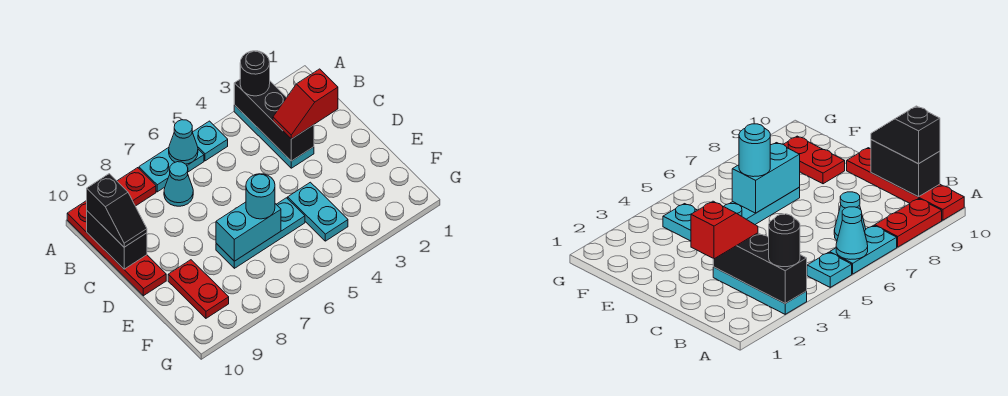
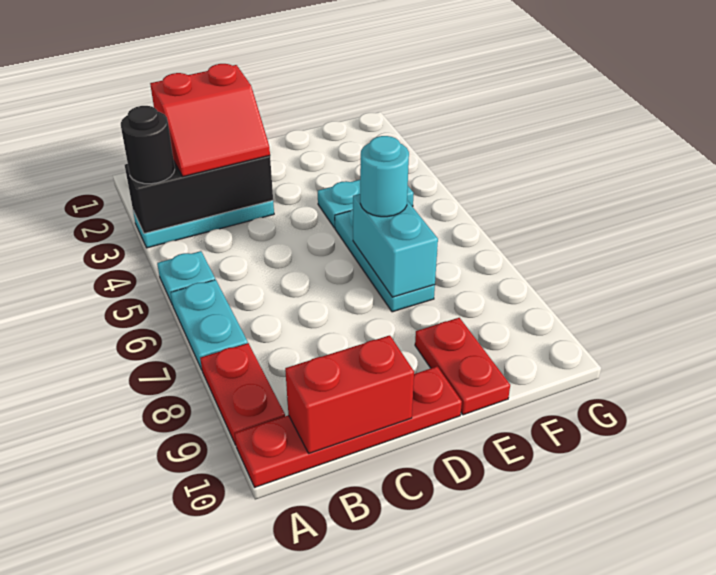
cyan cone A6 level 2 -> none
cyan cone B7 level 1 -> none
black brick B10:C10 level 2 -> red brick B10:C10 level 2
black slope B10:C10 level 3 top B -> none
red slope C2:C3 level 3 top 2 -> red slope B2:C3 level 3 top 2
red plate E9:F9 level 1 -> red plate E9:E10 level 1

